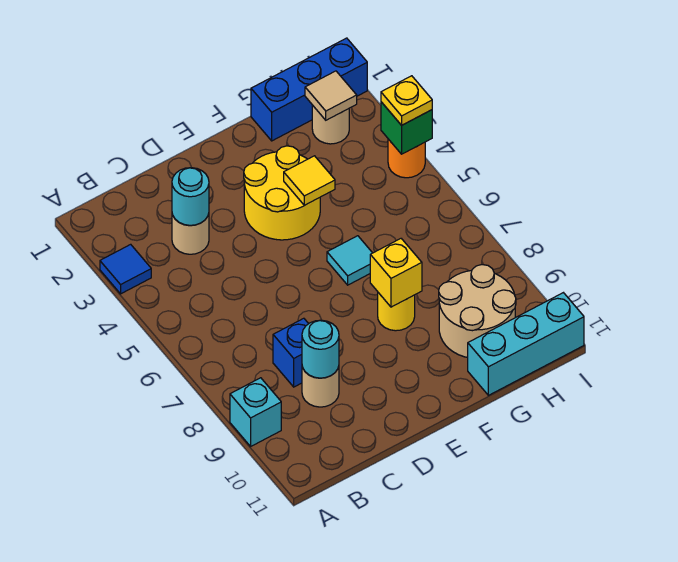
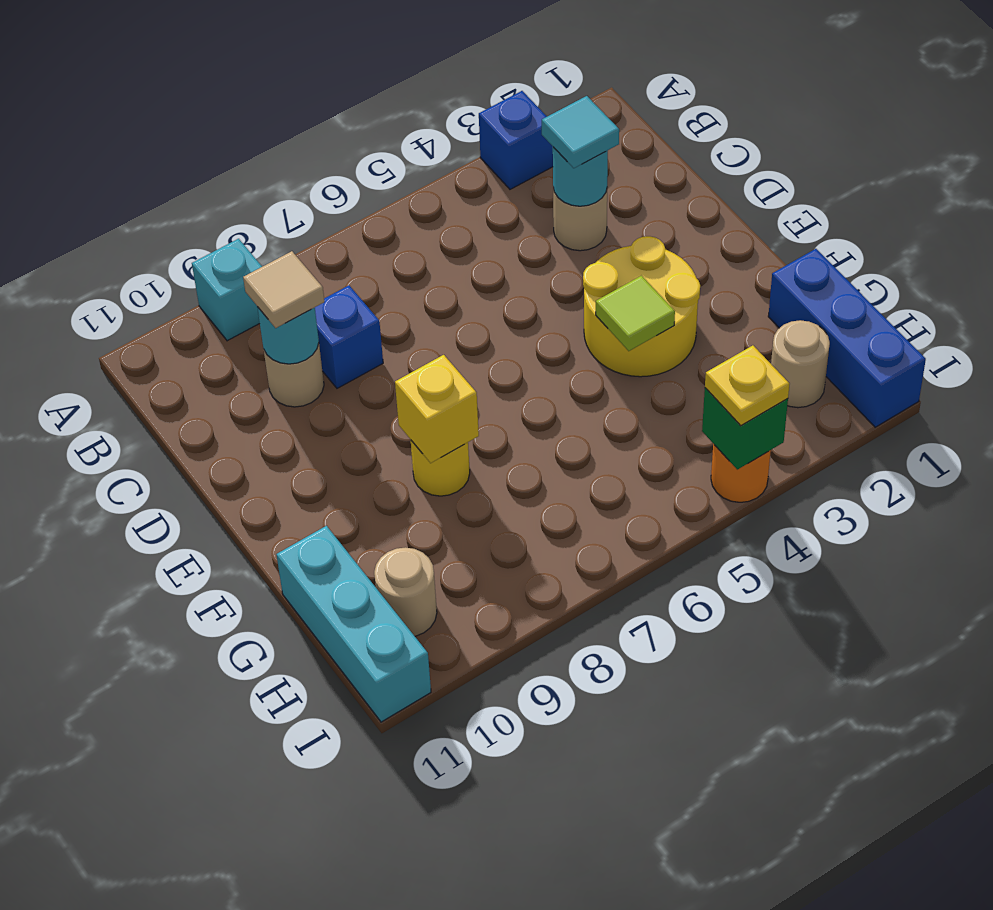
blue tile A3 level 1 -> blue brick A3 level 1
yellow tile F4 level 2 -> lime tile F4 level 2
cyan tile F6 level 1 -> cyan tile C3 level 3
tan round brick G9:H10 level 1 -> tan round brick H10 level 1
tan tile H2 level 2 -> tan tile C9 level 3

